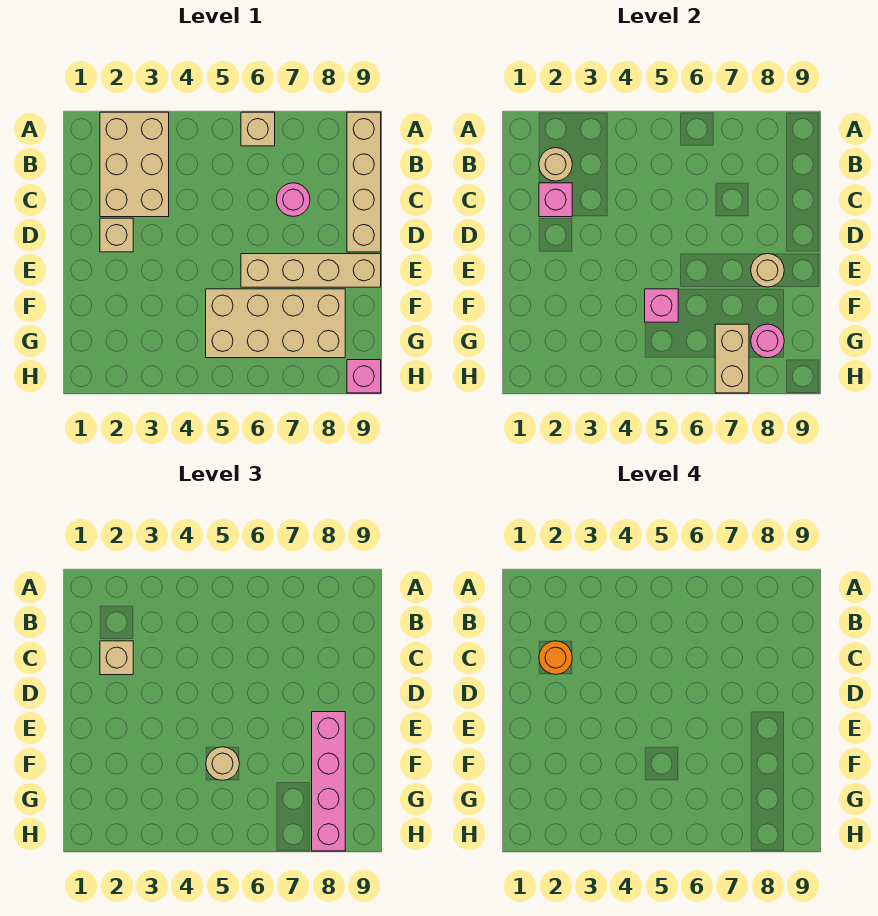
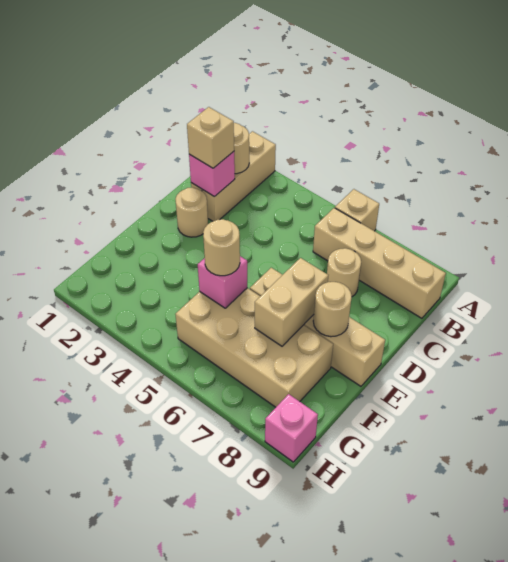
tan brick A2:C3 level 1 -> tan brick A2:C2 level 1
tan brick A9:D9 level 1 -> tan brick B6:B9 level 1
orange round brick C2 level 4 -> none
pink round brick C7 level 1 -> tan round brick C7 level 1
tan brick D2 level 1 -> tan round brick D2 level 1
pink brick E8:H8 level 3 -> none
tan brick G7:H7 level 2 -> tan brick E7:F7 level 2
pink round brick G8 level 2 -> none

